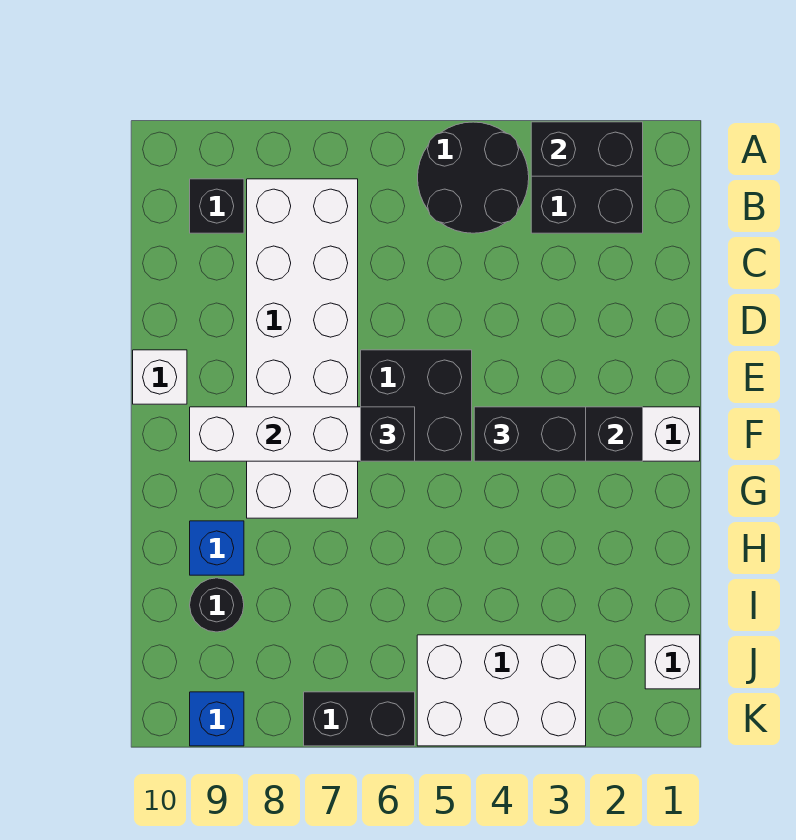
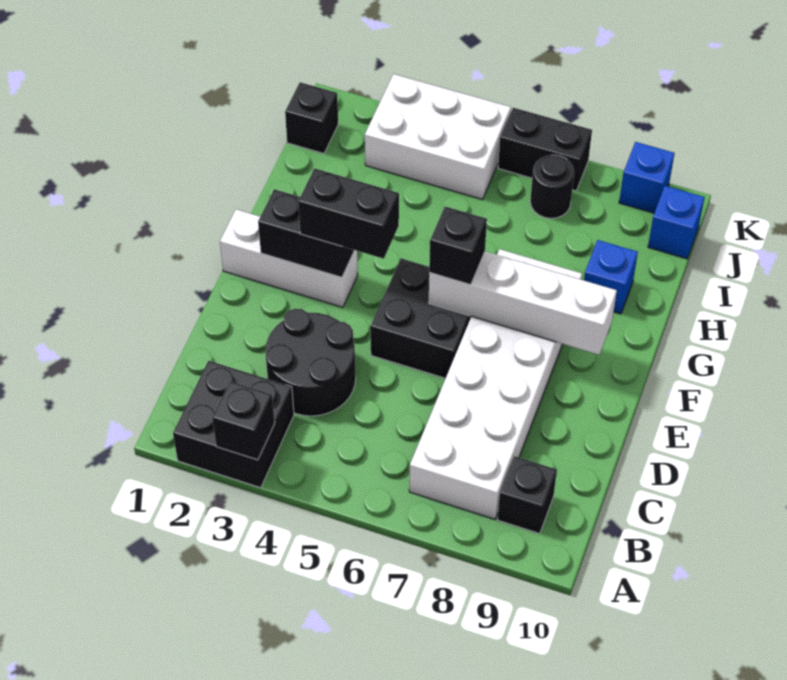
black brick A2:A3 level 2 -> black brick A3 level 2
black round brick A4:B5 level 1 -> black round brick C3:D4 level 1
white brick E10 level 1 -> none
black round brick I9 level 1 -> black round brick J7 level 1
white brick J1 level 1 -> black brick J1 level 1
none -> blue brick J10 level 1

